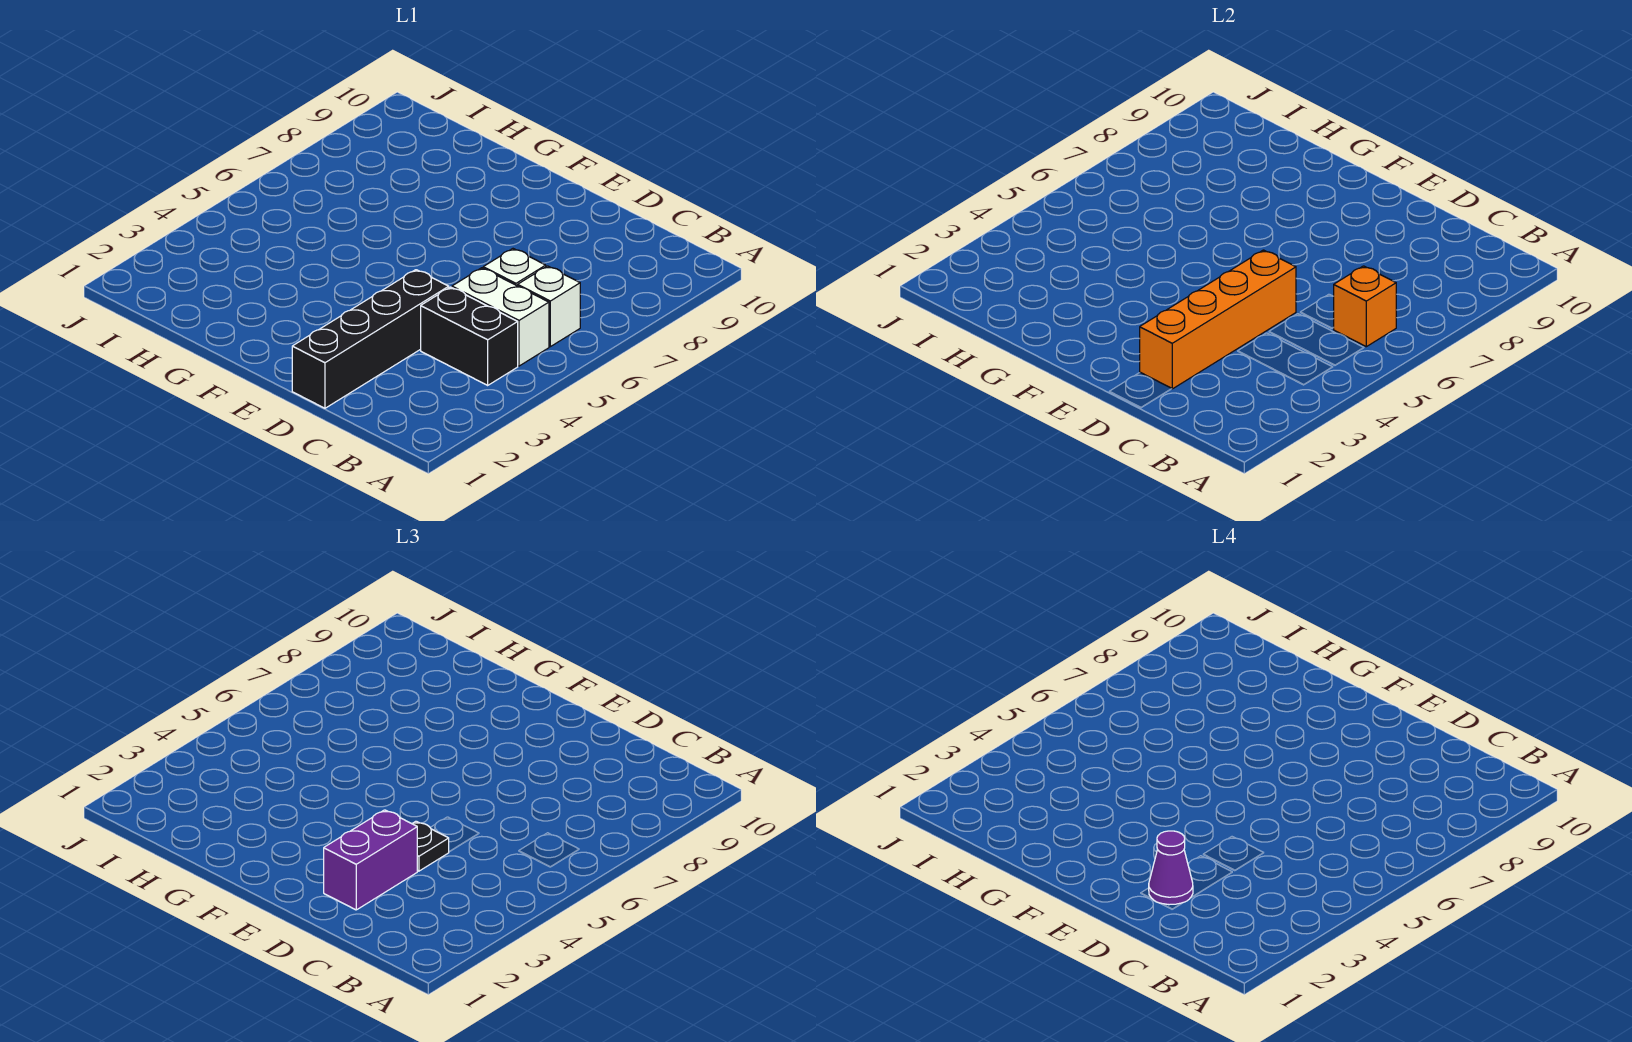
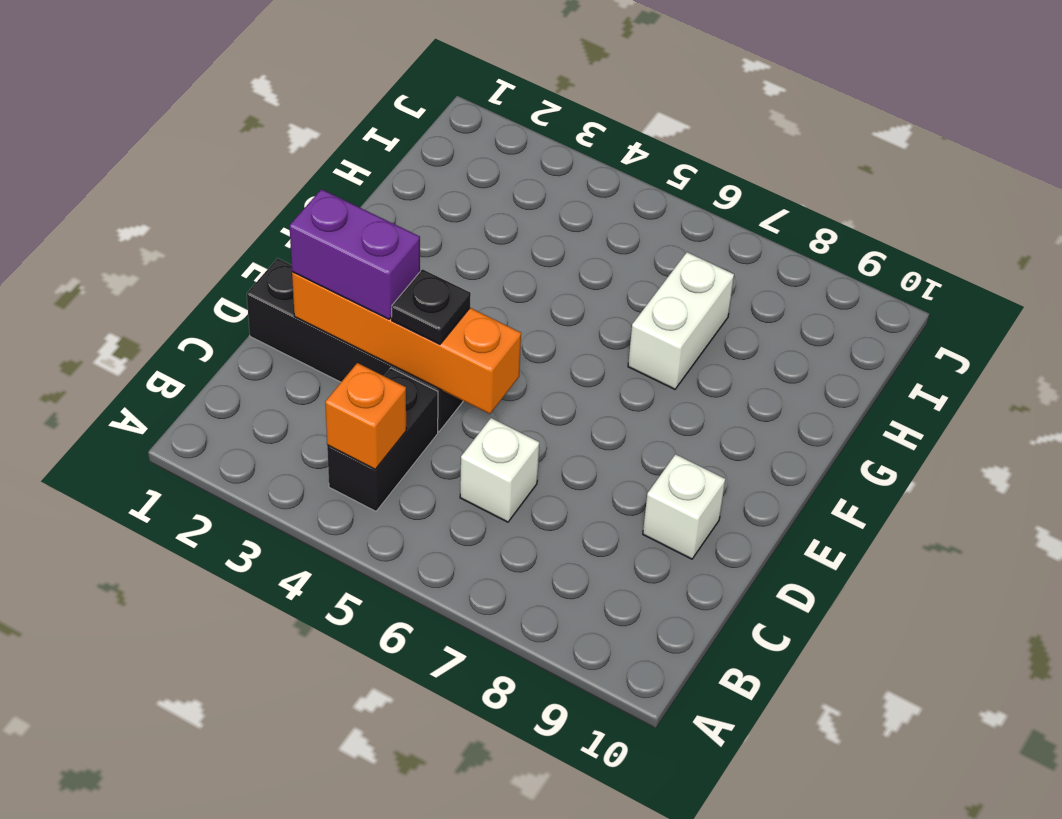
white brick B5:C5 level 1 -> white brick G7:H7 level 1
white brick B6 level 1 -> white brick D9 level 1
orange brick B6 level 2 -> orange brick B4 level 2
purple cone D2 level 4 -> none

